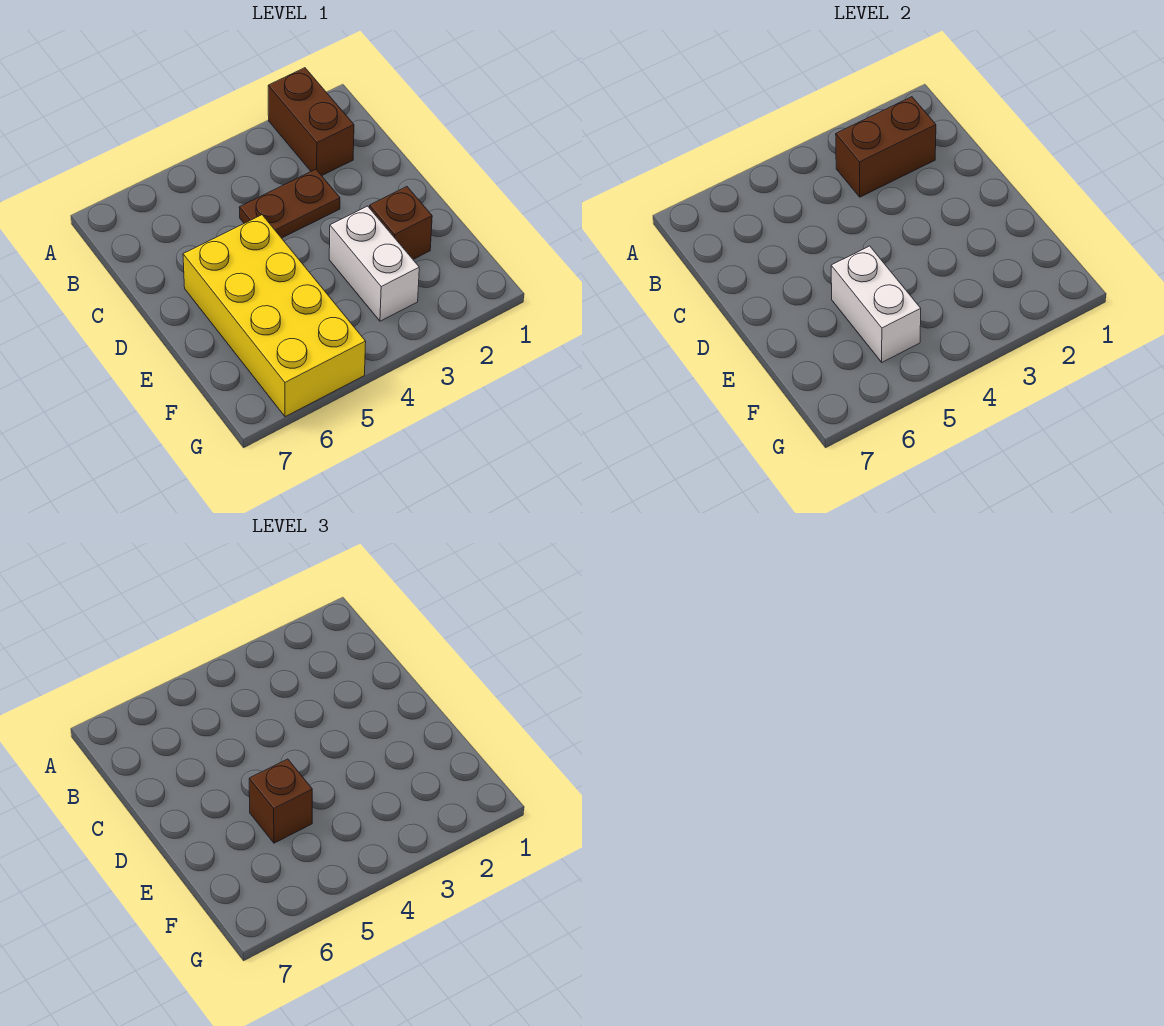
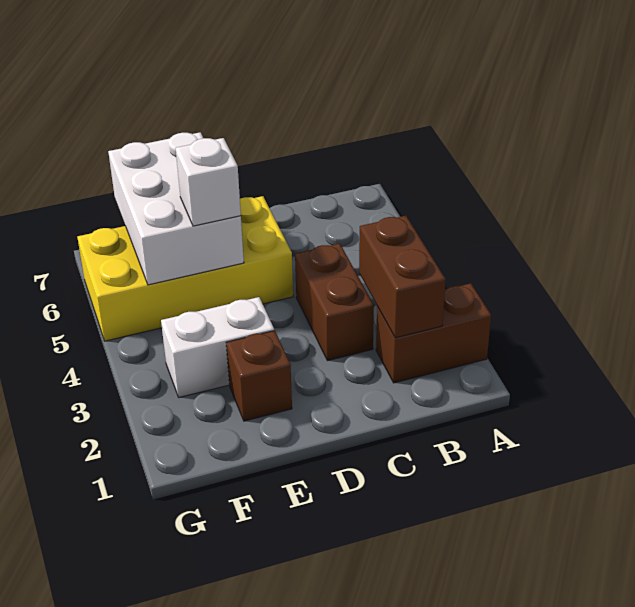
brown plate C3:C4 level 1 -> brown brick C3:C4 level 1
white brick E5:F5 level 2 -> white brick E5:F7 level 2
brown brick E5 level 3 -> white brick E5 level 3

